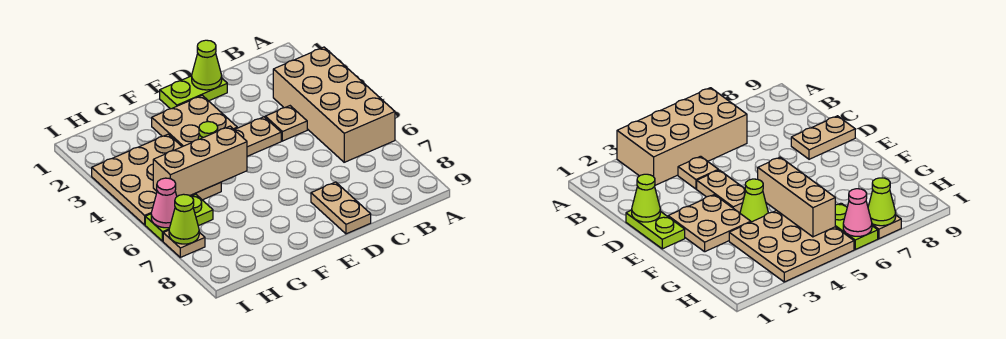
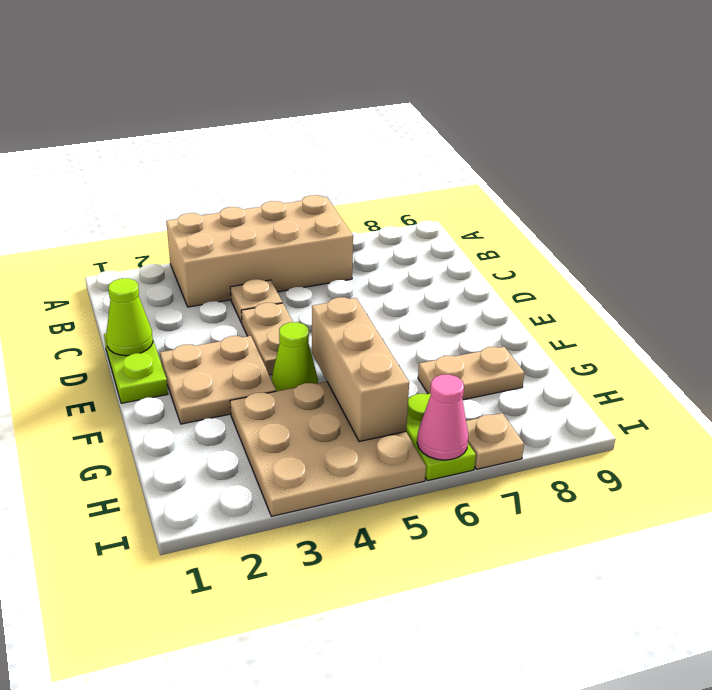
tan plate D8:D9 level 1 -> tan plate G7:G8 level 1
lime cone I7 level 2 -> none

